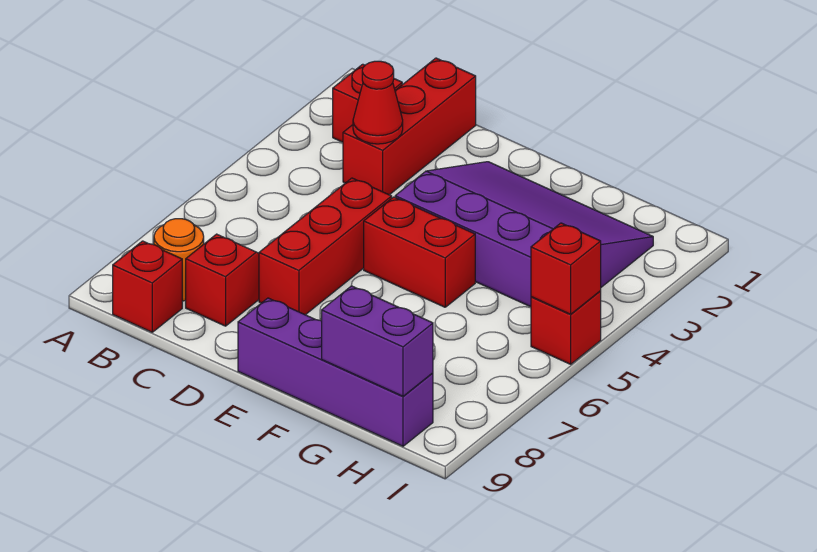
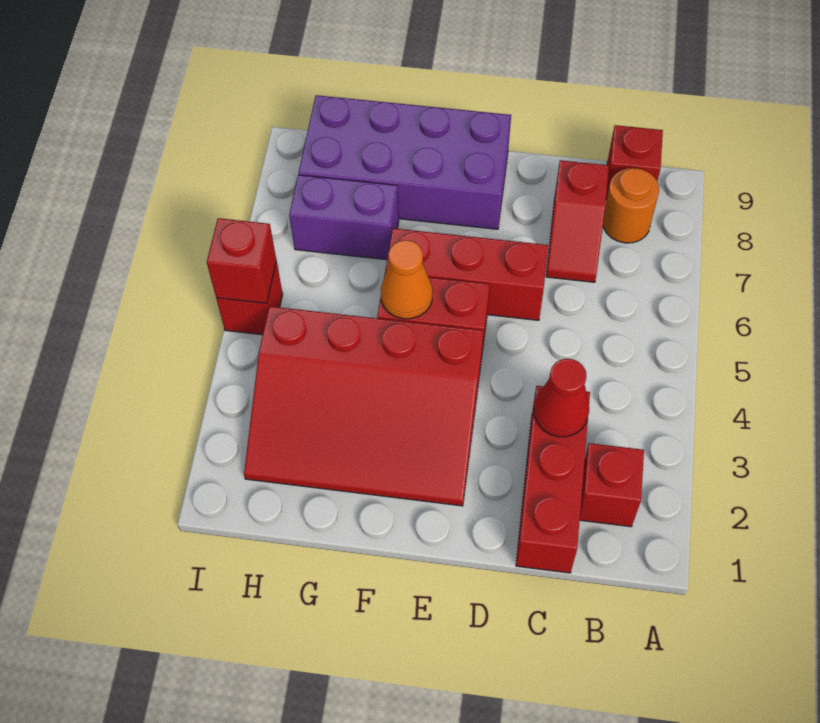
red brick D5:D7 level 1 -> red brick D6:F6 level 1
purple slope E2:H4 level 1 top 4 -> red slope E2:H4 level 1 top 4
purple brick E9:H9 level 1 -> purple brick E8:H9 level 1
none -> orange cone F5 level 2
purple brick G9:H9 level 2 -> purple brick G7:H7 level 1

